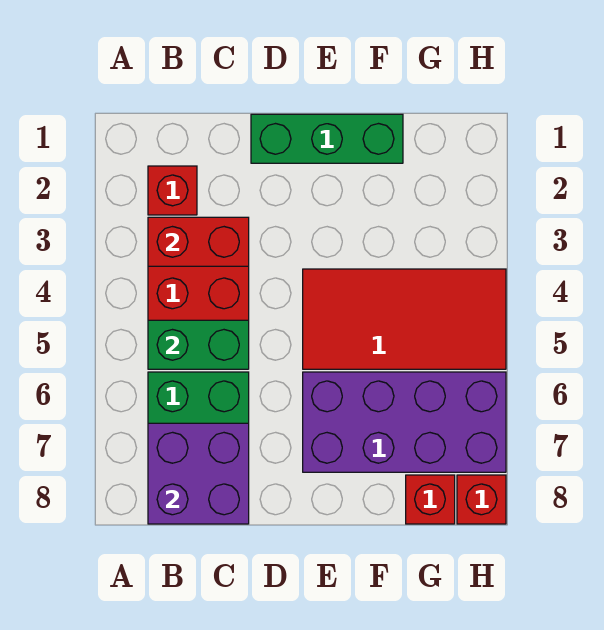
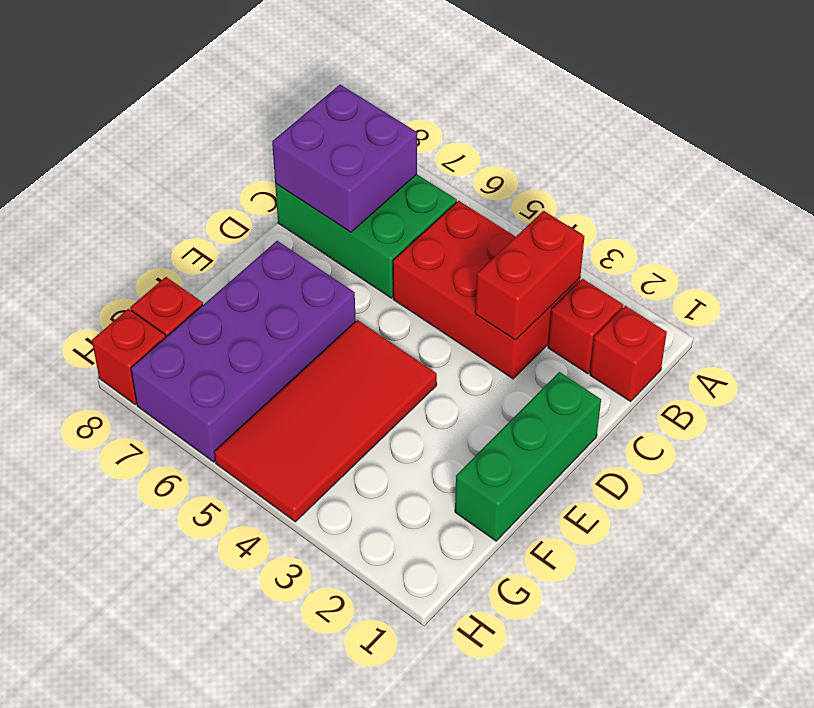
none -> red brick B1 level 1
green brick B5:C5 level 2 -> none

